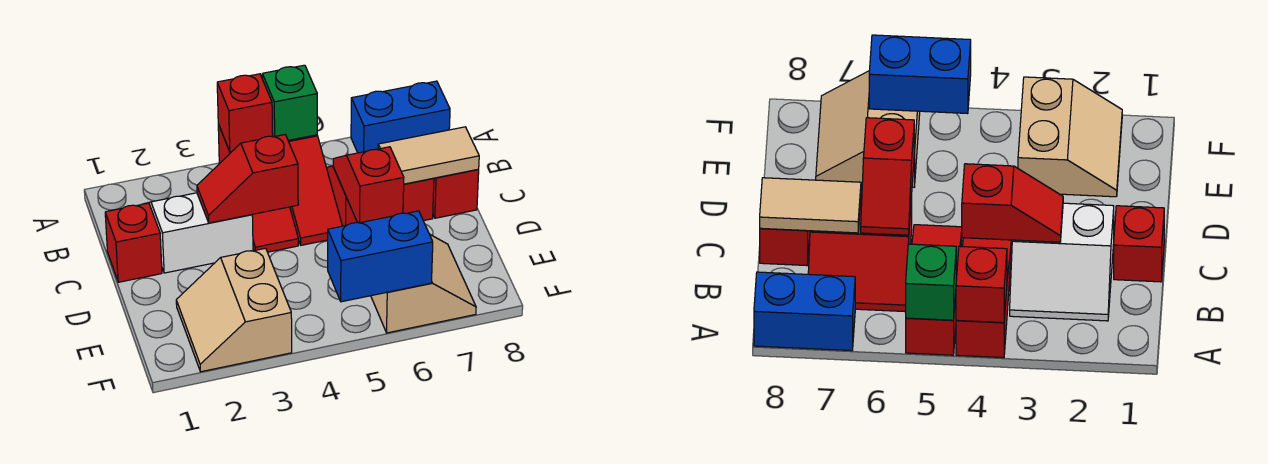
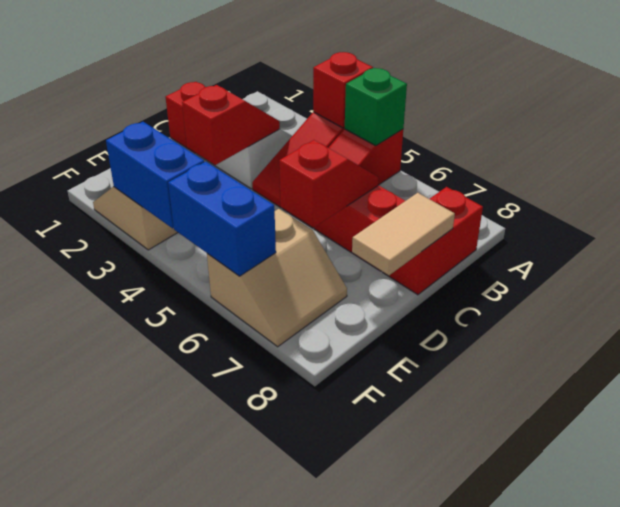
blue brick A7:A8 level 1 -> blue brick F3:F4 level 2
red slope C3:C4 level 2 top 4 -> red slope C3:D3 level 2 top D
tan tile C7:C8 level 2 -> tan tile C8:D8 level 2
red brick C8 level 1 -> red brick B8:C8 level 1

